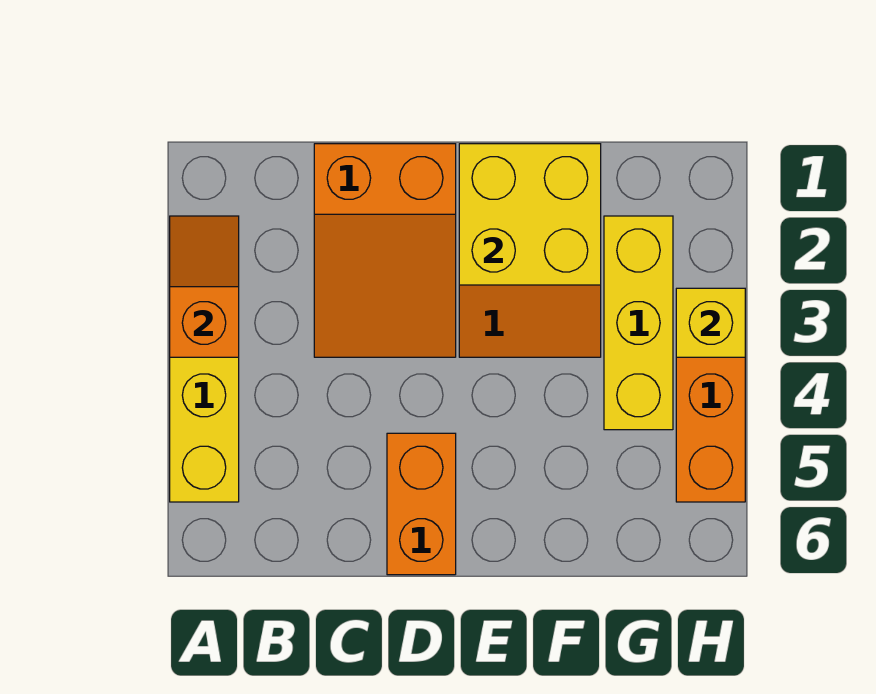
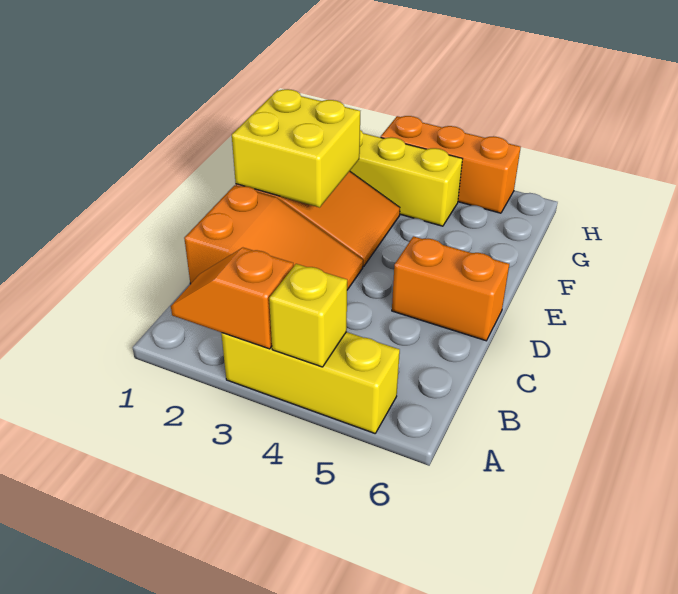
yellow brick H3 level 2 -> yellow brick A4 level 2

